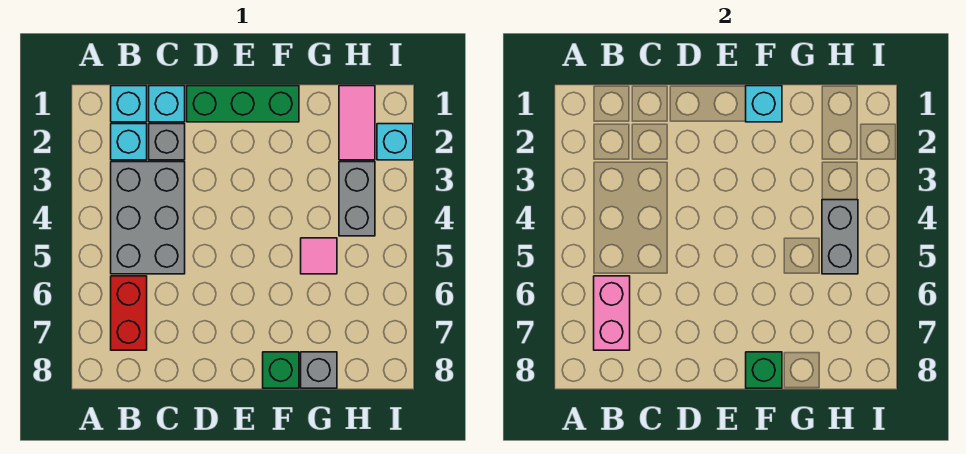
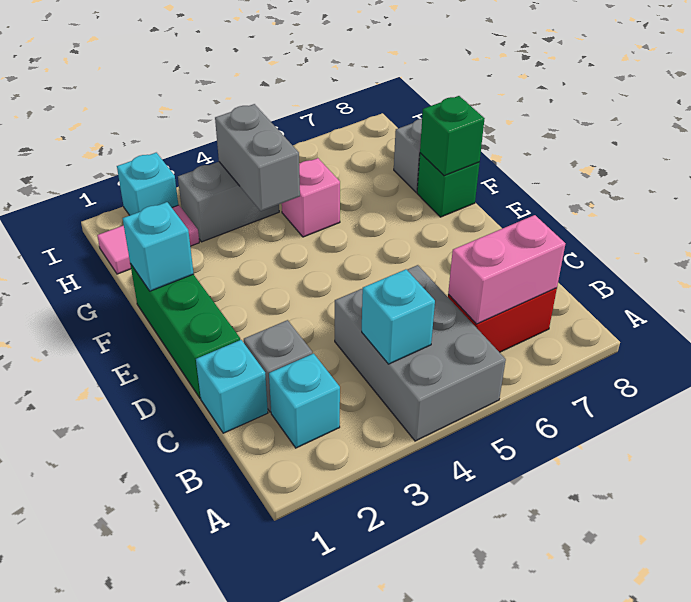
cyan brick B1 level 1 -> cyan brick B4 level 2
grey brick B3:C5 level 1 -> grey brick A4:C5 level 1
pink tile G5 level 1 -> pink brick G5 level 1
grey brick H4:H5 level 2 -> grey brick G4:H4 level 2

